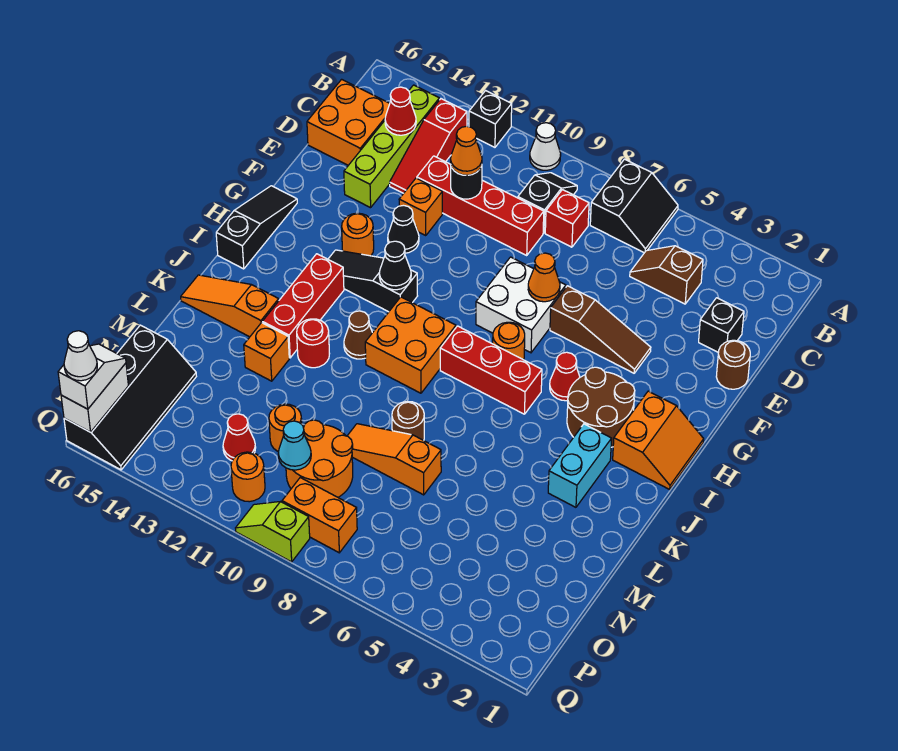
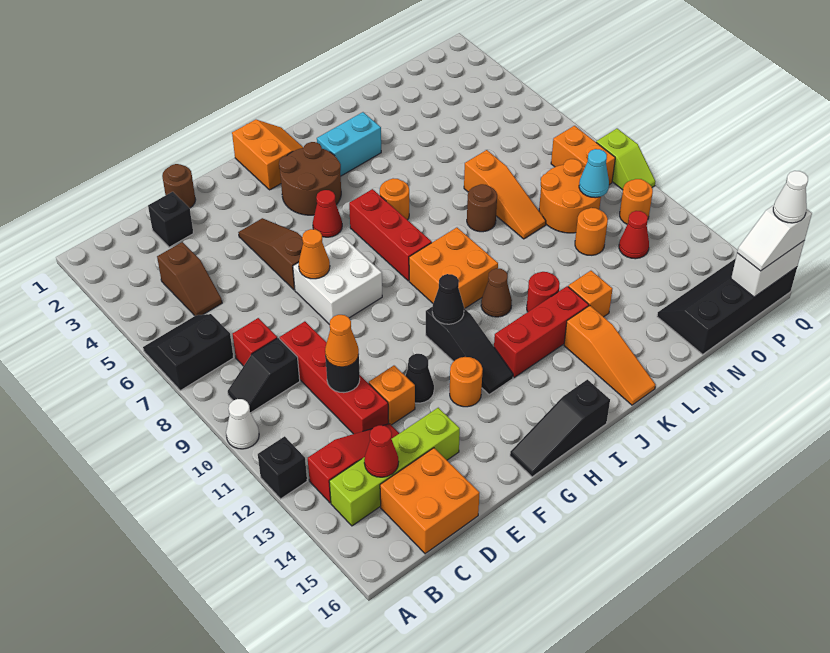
orange slope H1:I2 level 1 top 2 -> orange slope H1:I2 level 1 top H
orange round brick H7 level 1 -> orange round brick J6 level 1

